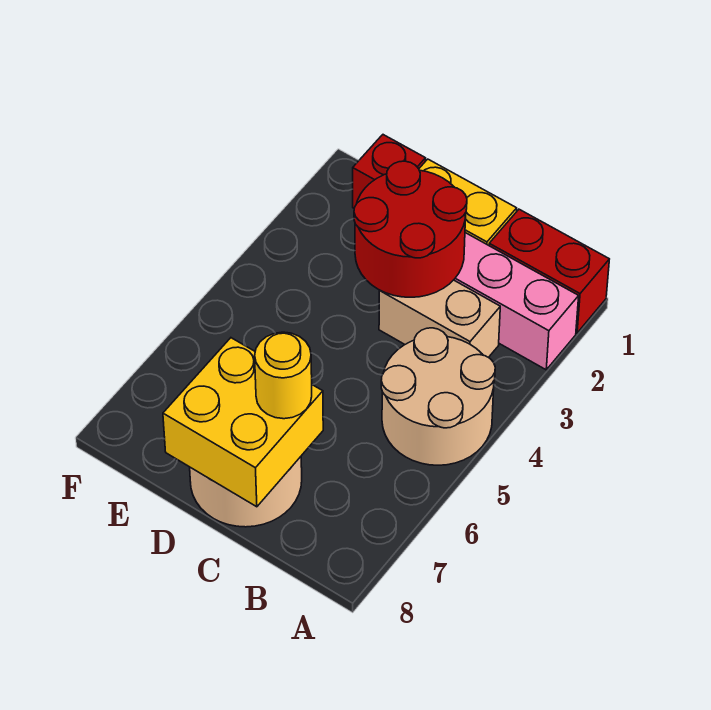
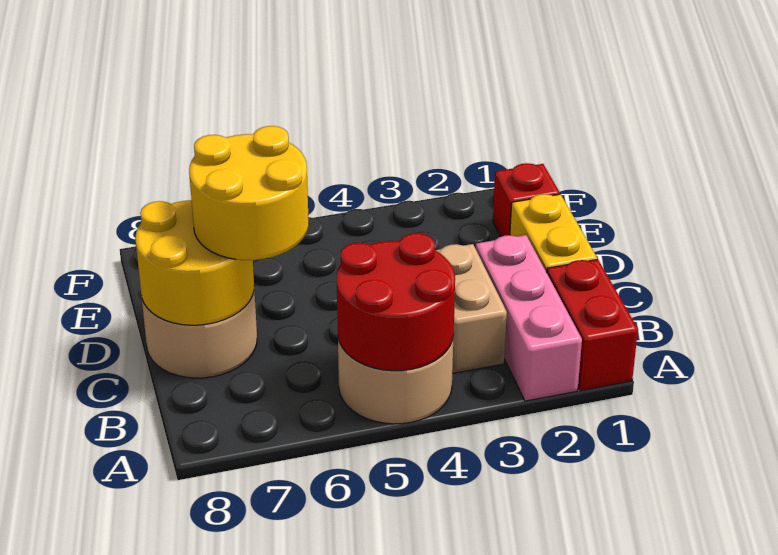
red round brick C2:D3 level 2 -> red round brick A4:B5 level 2
yellow brick C7:D8 level 2 -> yellow round brick C7:D8 level 2
yellow round brick C7 level 3 -> yellow round brick C6:D7 level 3

